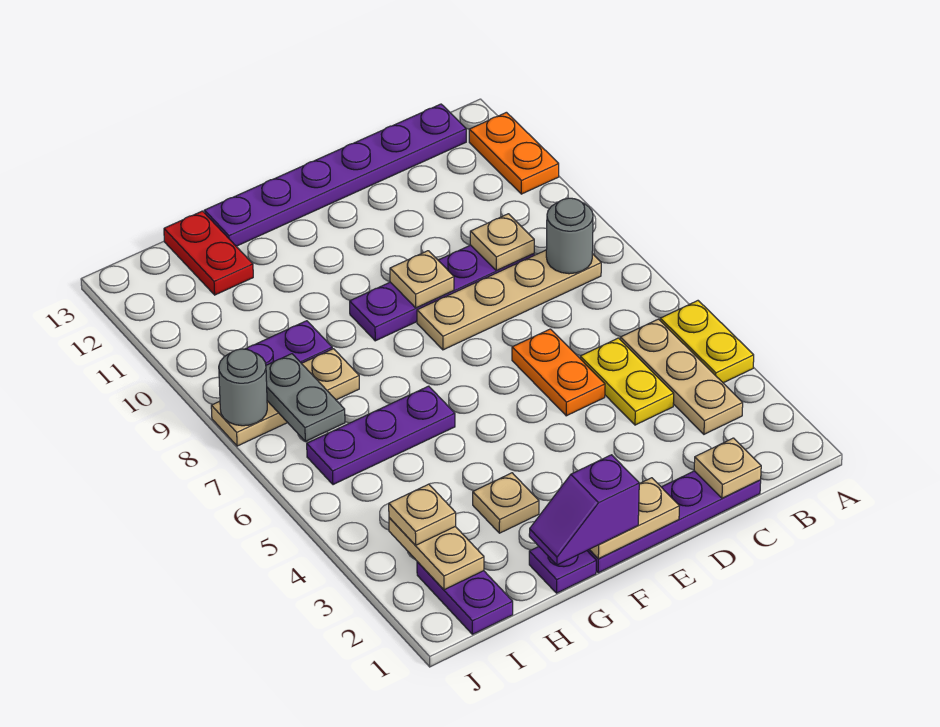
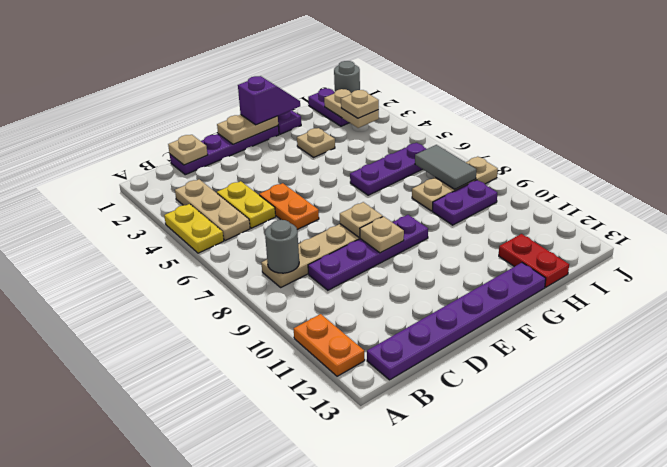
tan plate C9 level 2 -> tan plate E8 level 2
grey plate I7:I8 level 2 -> grey tile I7:I8 level 2
grey round brick J8 level 2 -> grey round brick J1 level 1

